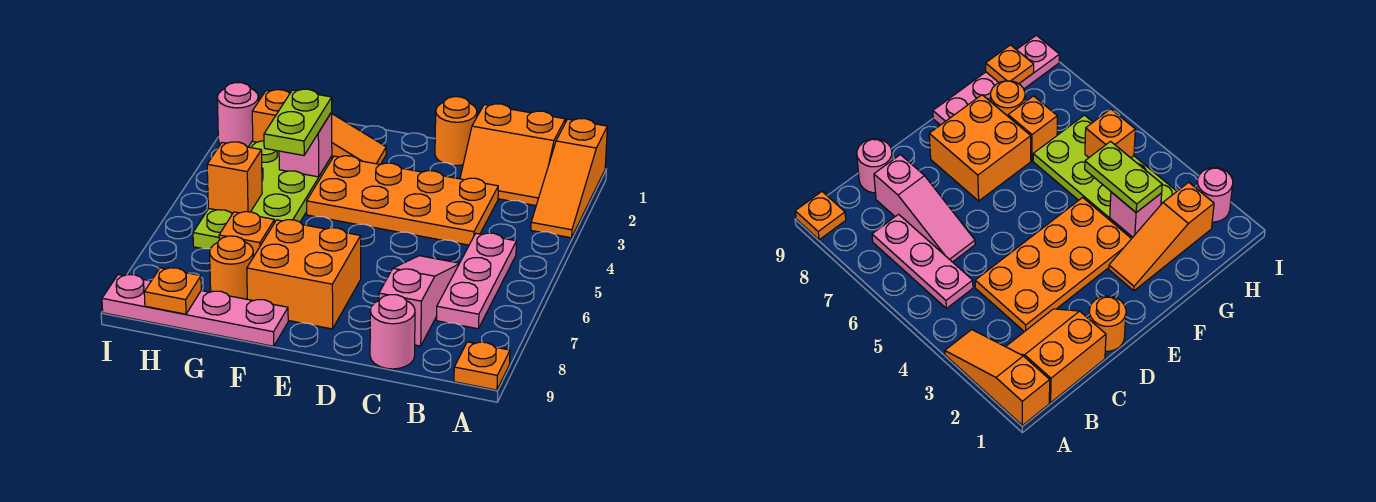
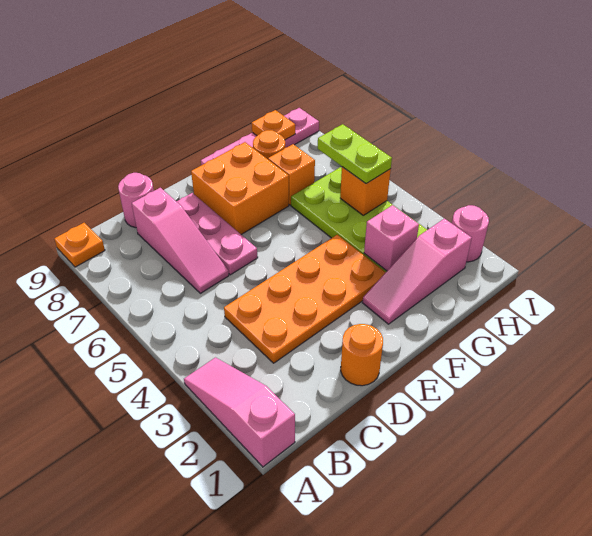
orange slope A1:A3 level 1 top 1 -> pink slope A1:A3 level 1 top 1
orange slope B1:C2 level 1 top 1 -> none
pink plate B5:B7 level 1 -> pink plate D6:D8 level 1
orange slope F2:H2 level 1 top H -> pink slope F2:H2 level 1 top H
lime plate G3:G4 level 3 -> lime plate H5:H6 level 3

